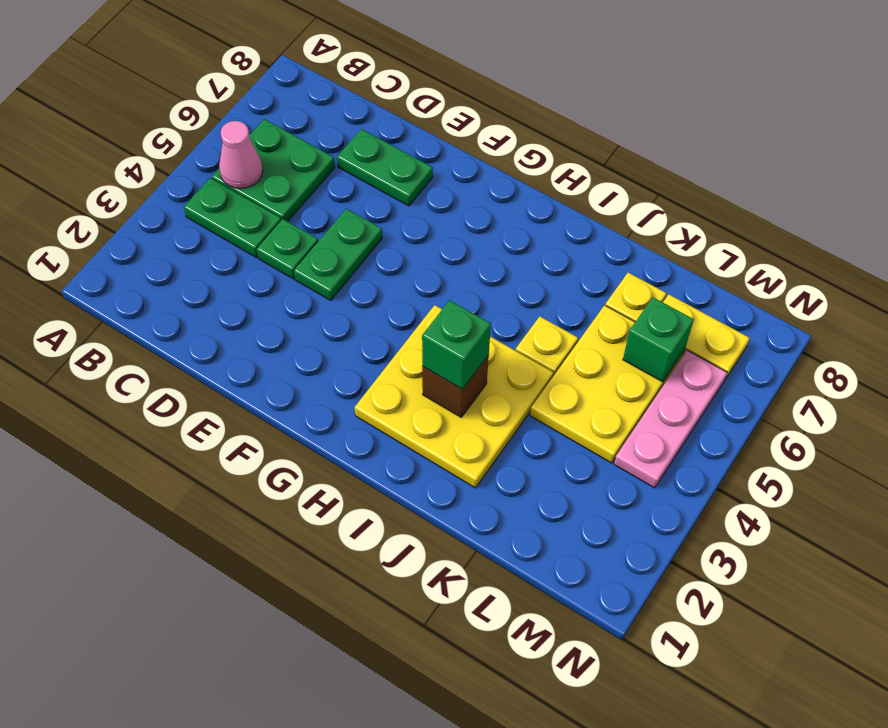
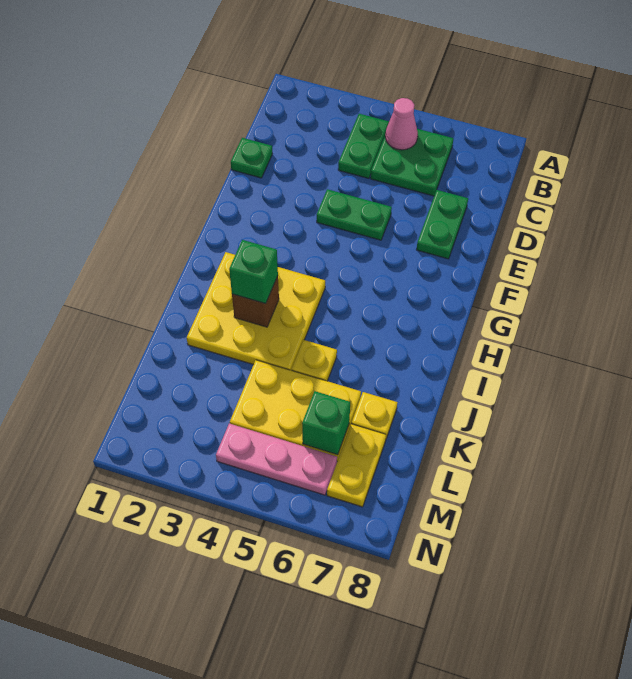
green plate D4 level 1 -> green plate D1 level 1

